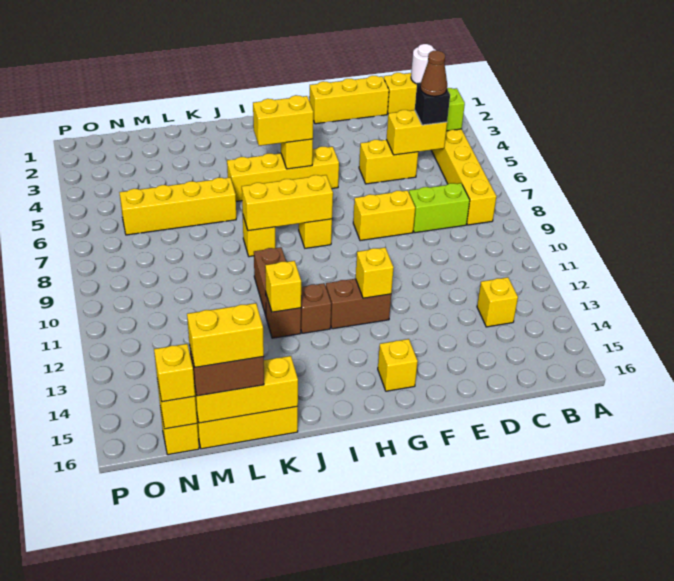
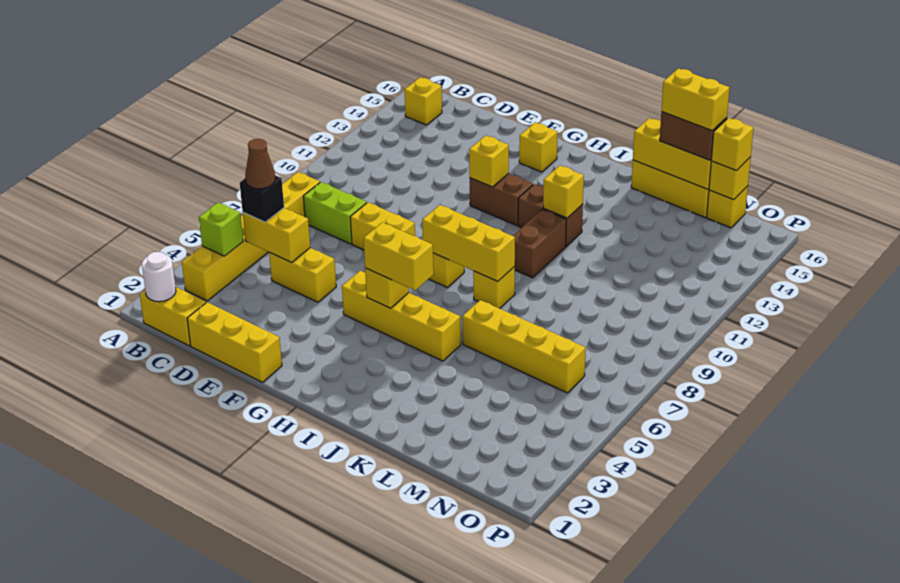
yellow brick C13 level 1 -> yellow brick B15 level 1

